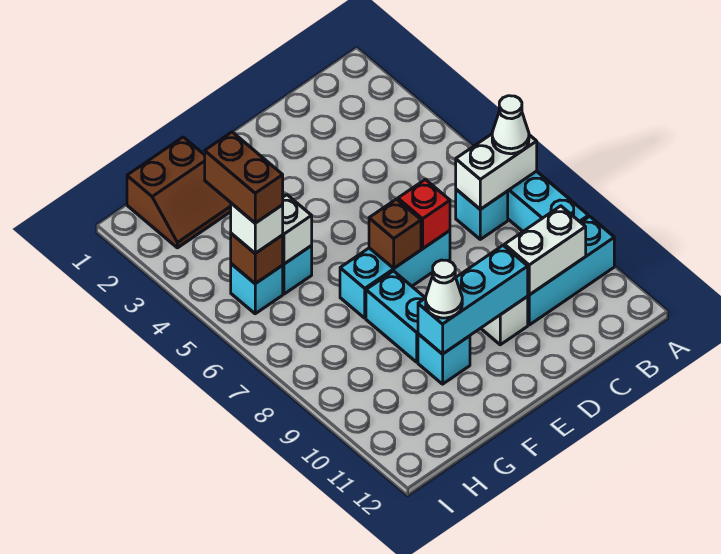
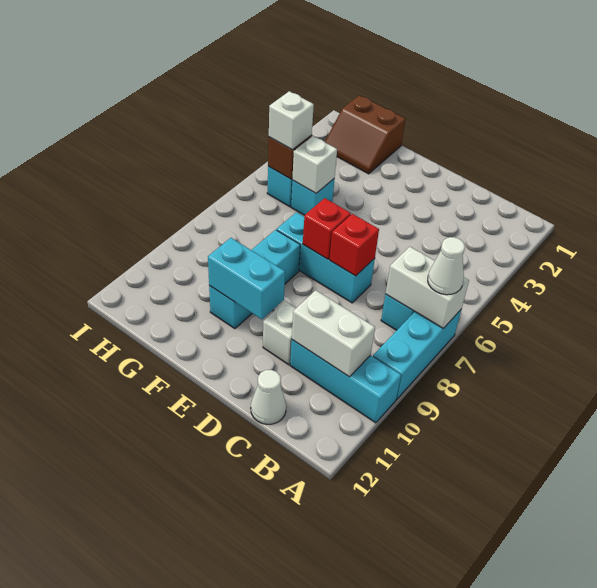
cyan brick D10:F10 level 2 -> cyan brick E10:F10 level 2
brown brick E7 level 2 -> red brick E7 level 2
white cone F10 level 3 -> white cone C12 level 1
brown brick H4:H5 level 4 -> none

